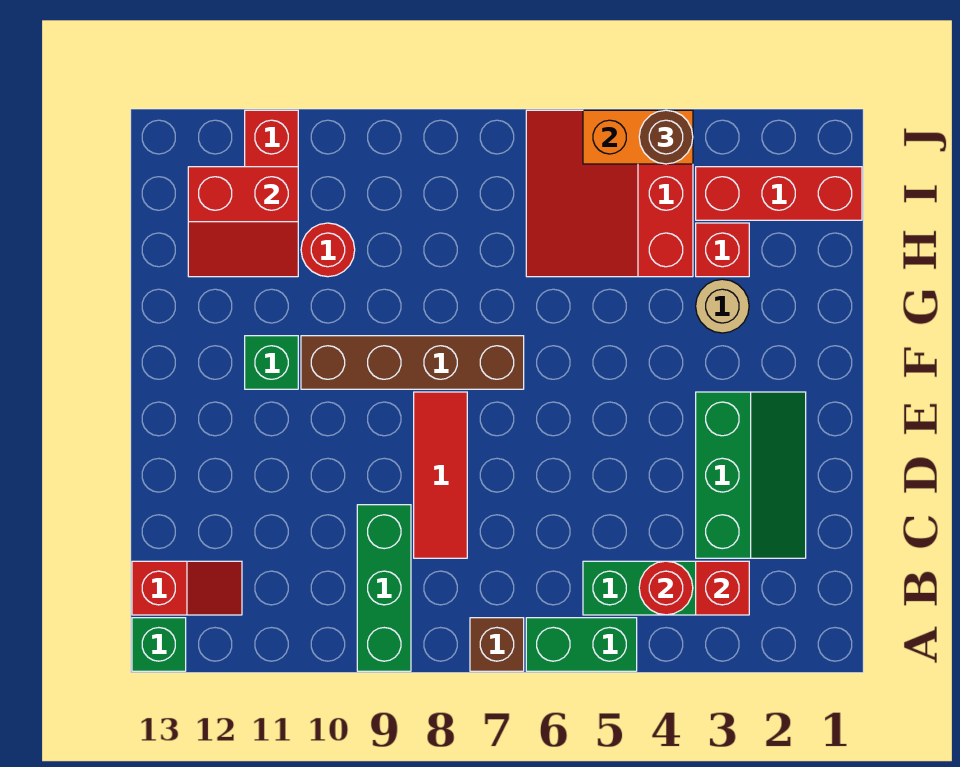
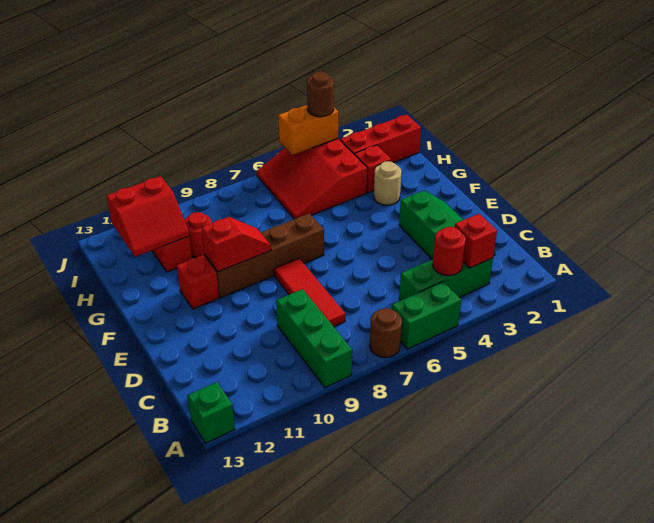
brown brick A7 level 1 -> brown round brick A7 level 1
red slope B12:B13 level 1 top 13 -> red slope F9:F10 level 2 top 10
green brick F11 level 1 -> red brick F11 level 1

